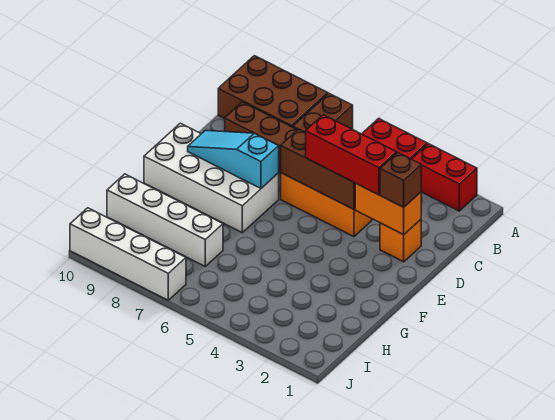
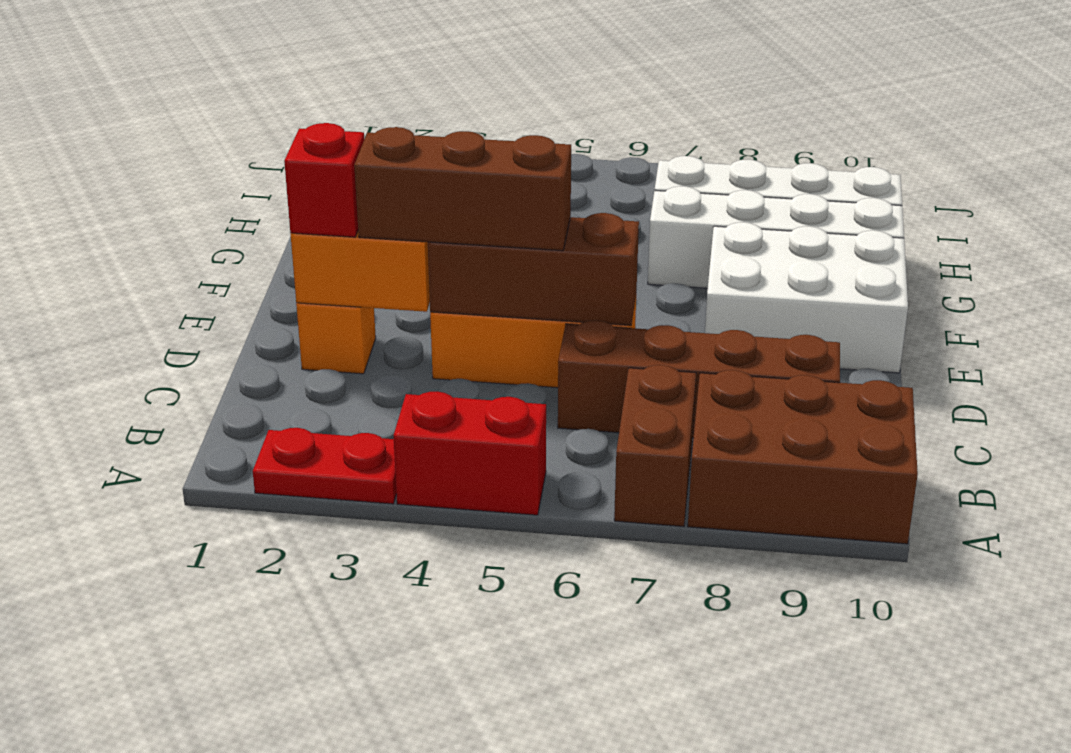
red brick A2:A3 level 1 -> red plate A2:A3 level 1
brown brick D2 level 3 -> red brick D2 level 3
red brick D3:D5 level 3 -> brown brick D3:D5 level 3
white brick E7:F10 level 1 -> white brick E8:F10 level 1
cyan slope E7:E9 level 2 top 7 -> none
white brick J7:J10 level 1 -> white brick G7:G10 level 1

